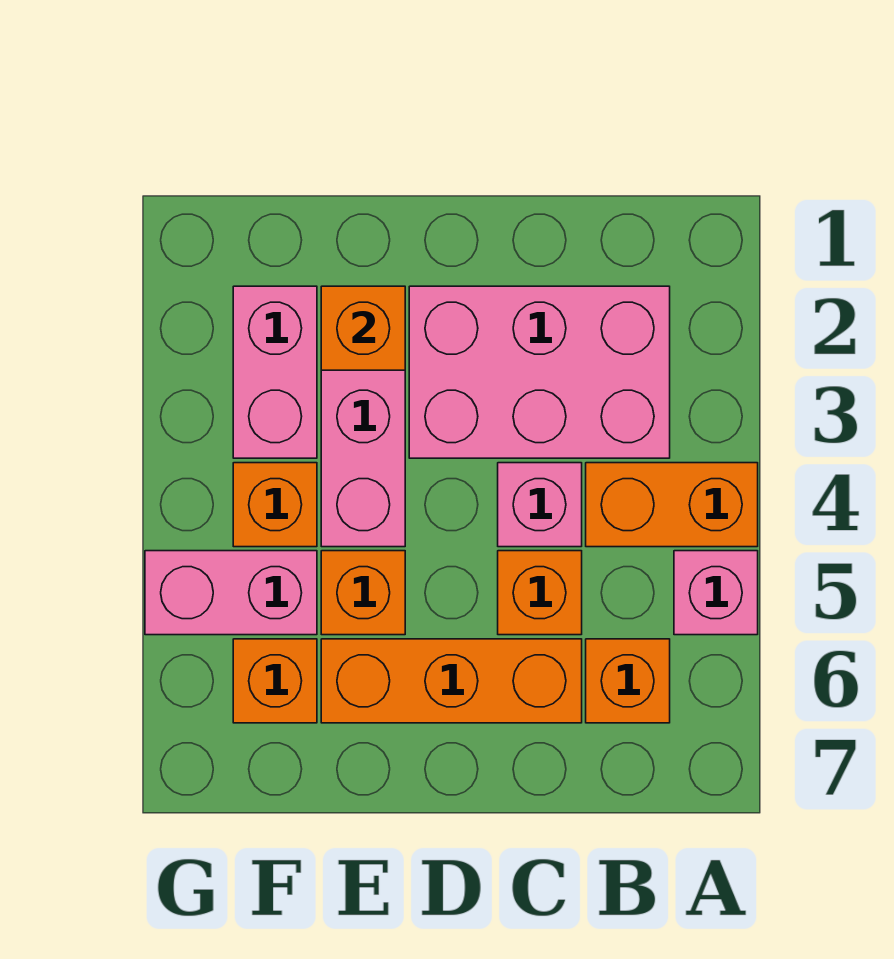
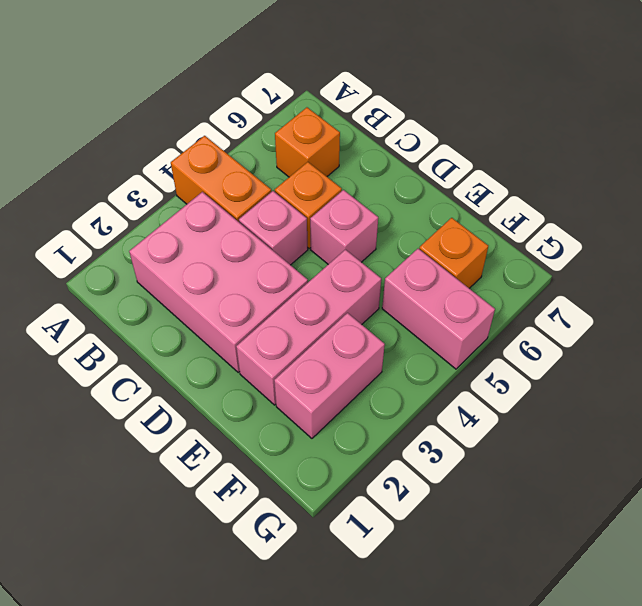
pink brick A5 level 1 -> pink brick D5 level 1
orange brick C6:E6 level 1 -> none
orange brick E2 level 2 -> none
orange brick E5 level 1 -> none
orange brick F4 level 1 -> none

